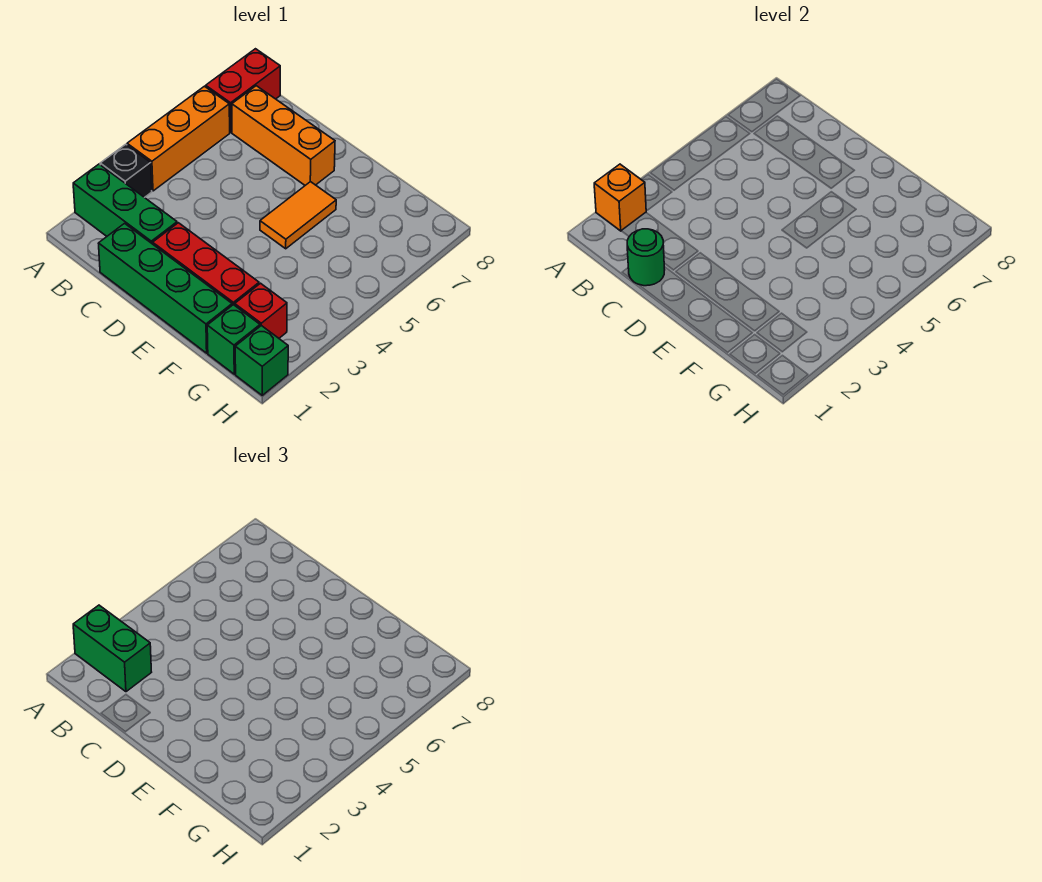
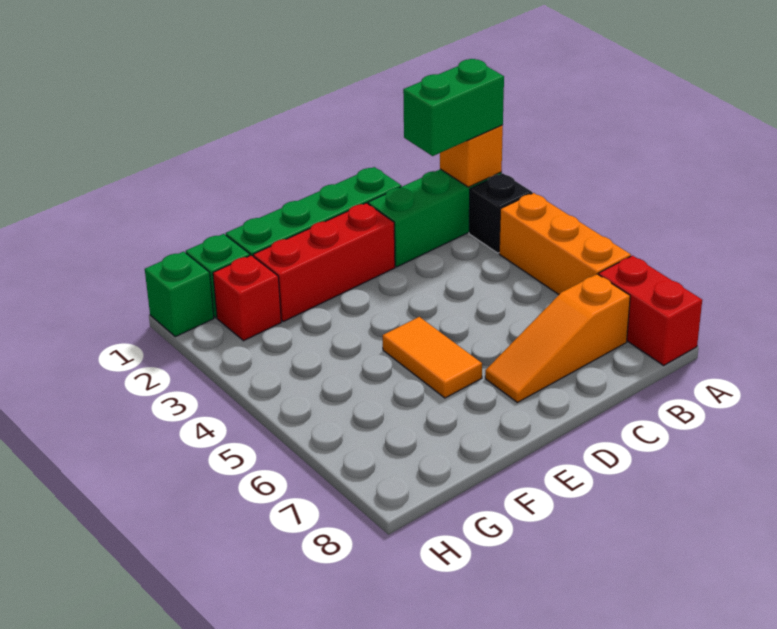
orange brick B7:D7 level 1 -> orange slope B7:D7 level 1 top B
green round brick C1 level 2 -> none

